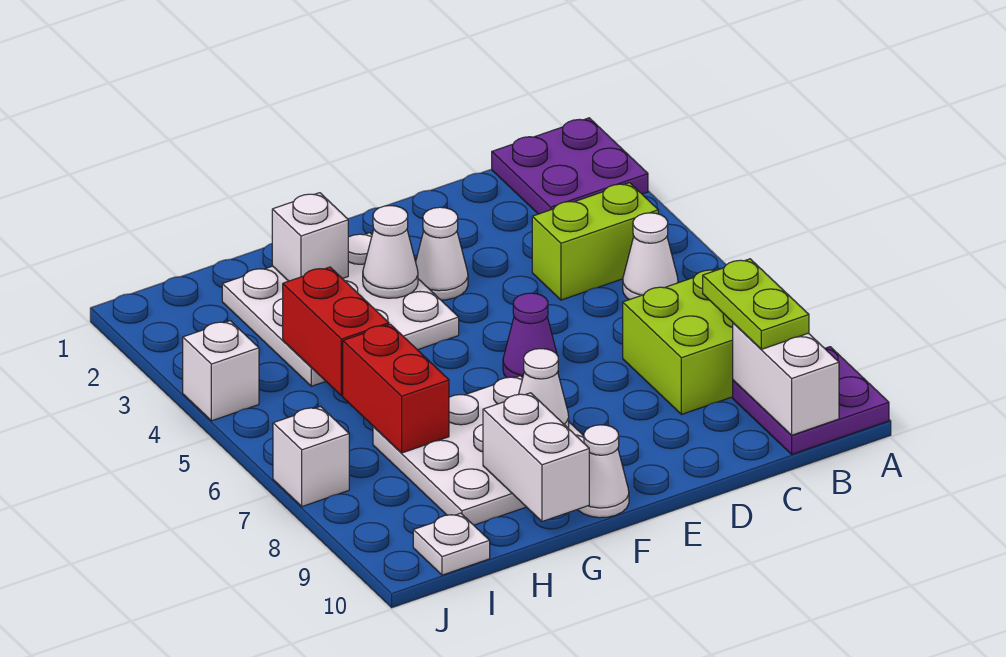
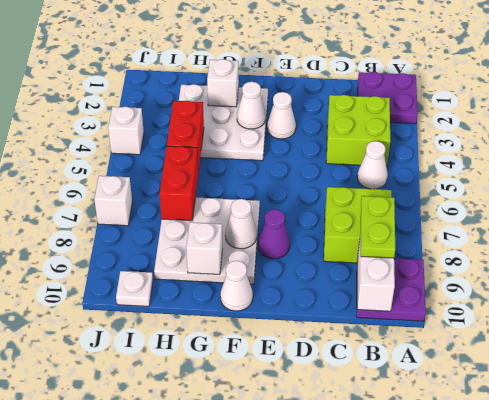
lime brick B4:C4 level 1 -> lime brick B3:C4 level 1
purple cone E6 level 1 -> purple cone E8 level 1
white brick G9:G10 level 2 -> white brick G9 level 2

